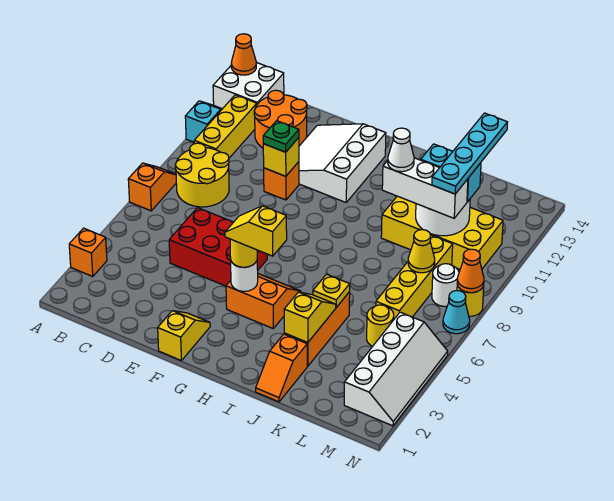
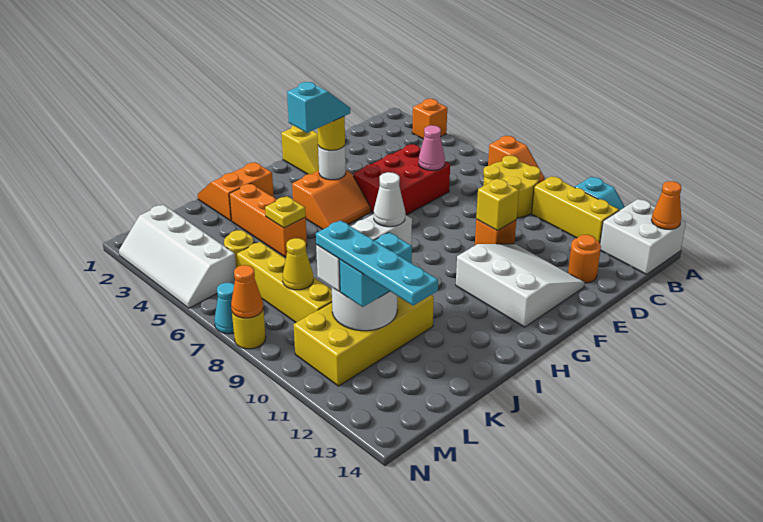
orange round brick C12:D13 level 1 -> orange round brick D13 level 1
none -> pink cone D6 level 2
green plate E10 level 3 -> none
yellow slope G4:H4 level 4 top H -> cyan slope G4:H4 level 4 top H
orange slope J1:J2 level 1 top 2 -> orange slope I1:J2 level 1 top 2
yellow slope J3:J4 level 2 top 3 -> none
white round brick M8 level 1 -> none

